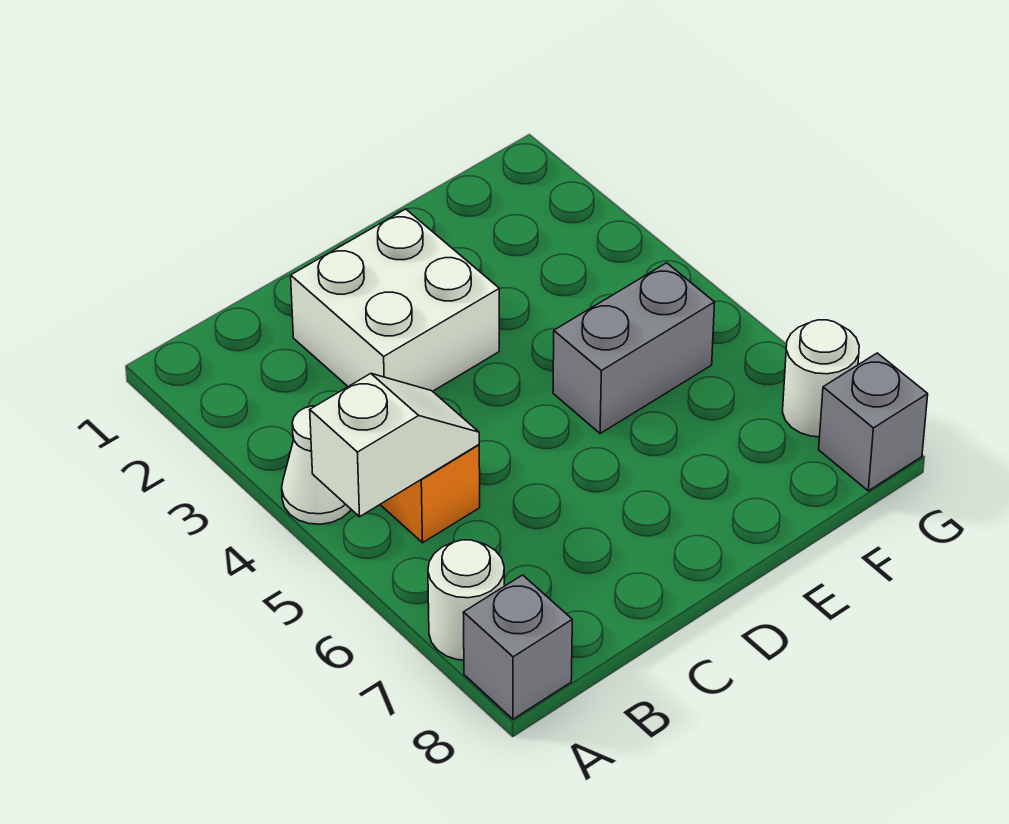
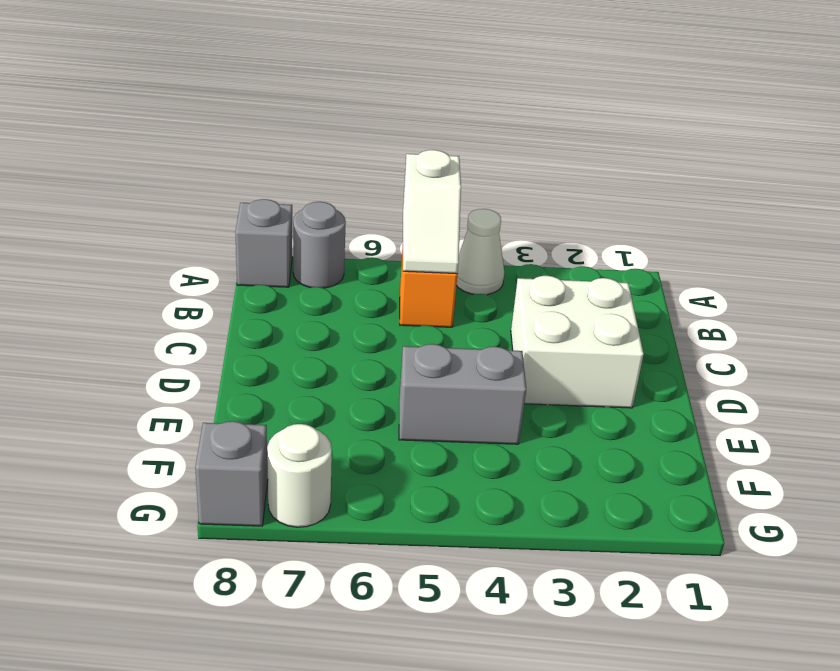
white round brick A7 level 1 -> grey round brick A7 level 1
grey brick E5:F5 level 1 -> grey brick E4:E5 level 1

